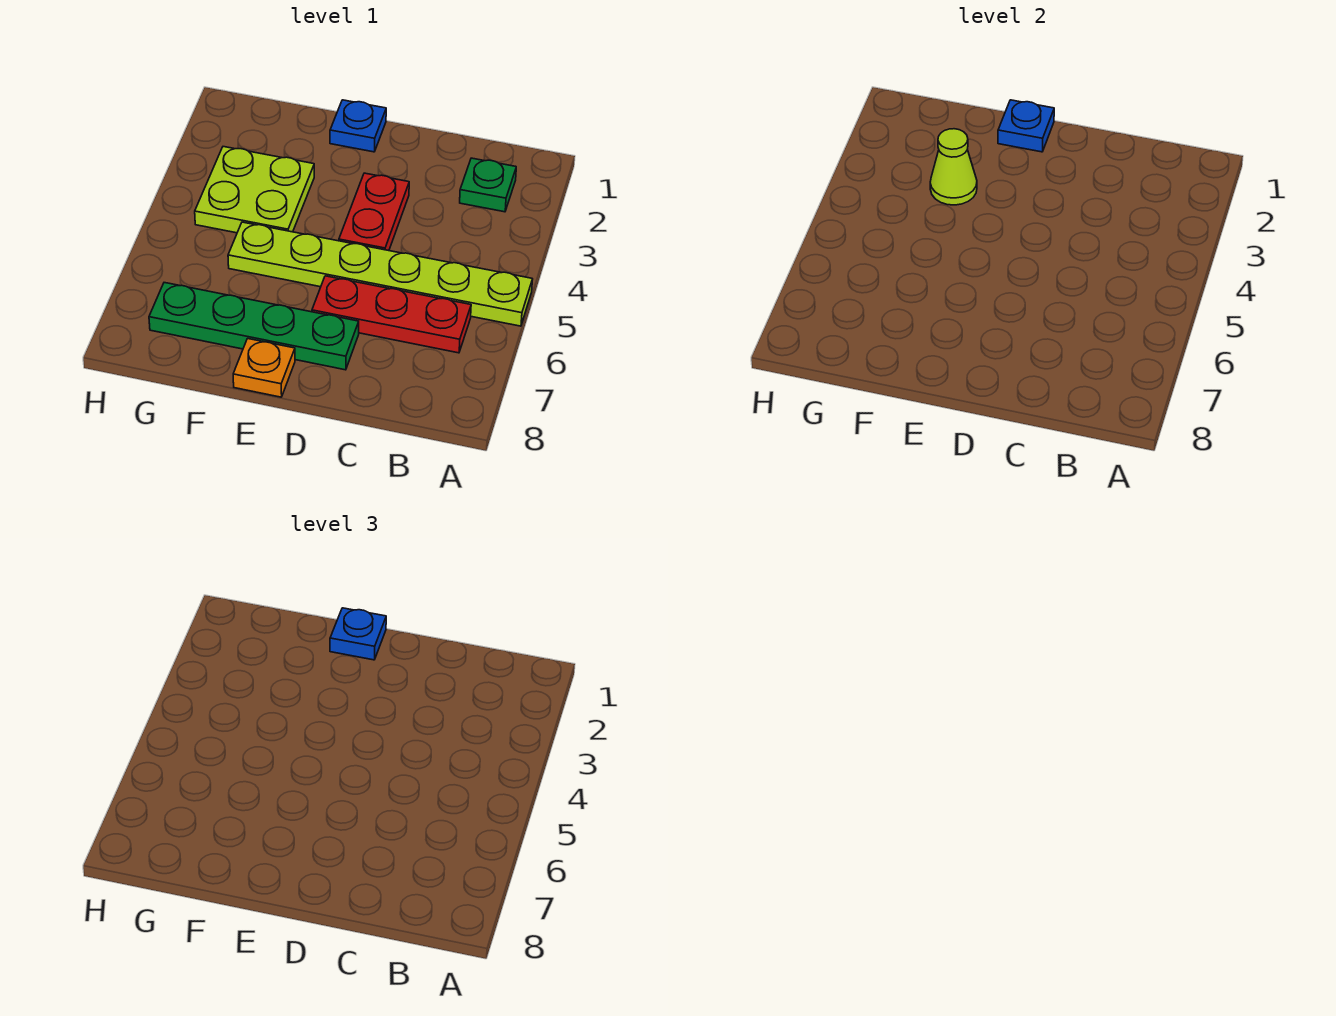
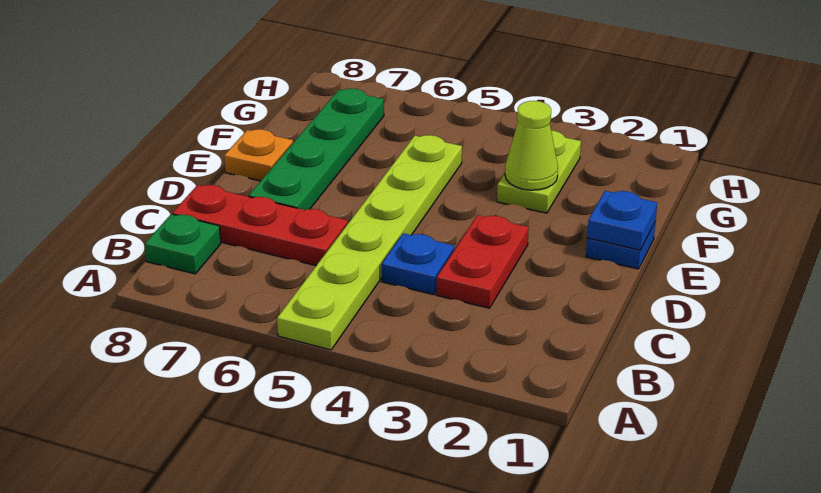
green plate B2 level 1 -> green plate B8 level 1
red plate B6:D6 level 1 -> red plate C6:C8 level 1
red plate D3:D4 level 1 -> red plate C3:D3 level 1
blue plate E1 level 3 -> blue plate C4 level 1
lime plate F3:G4 level 1 -> lime plate F3:G3 level 1

